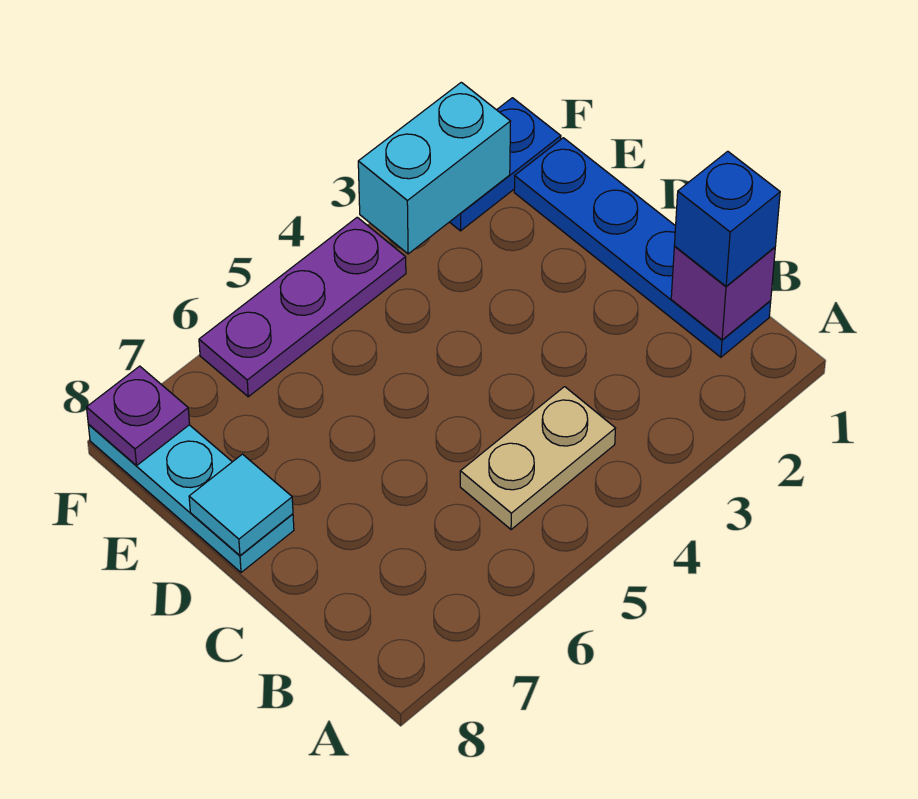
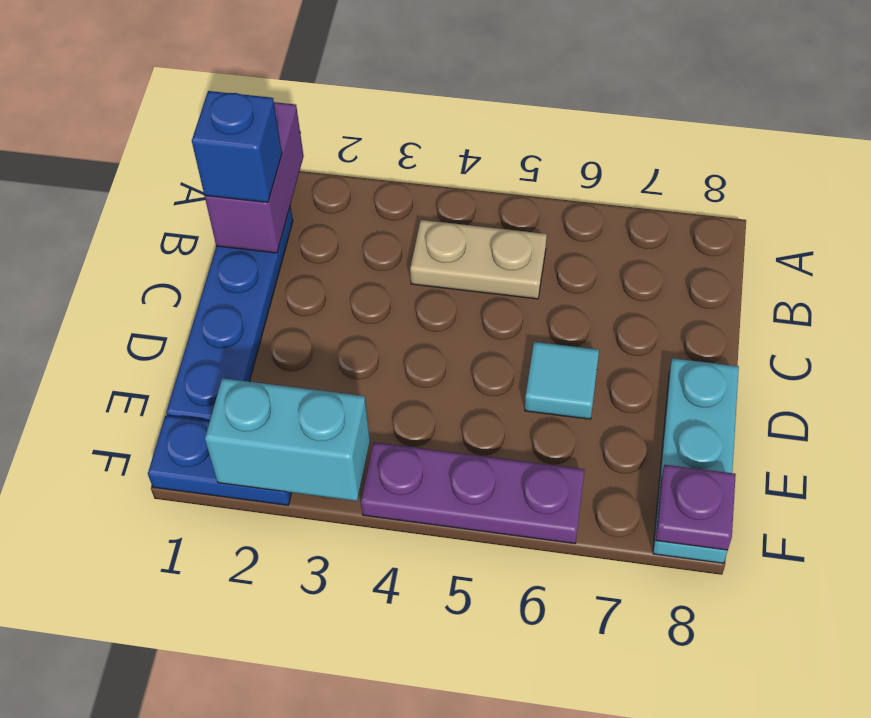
purple brick B1 level 2 -> purple brick A1:B1 level 2
cyan tile D8 level 2 -> cyan tile D6 level 1

